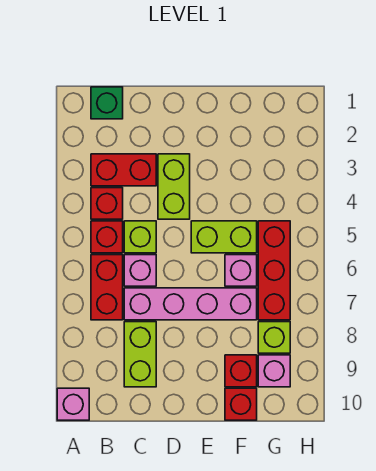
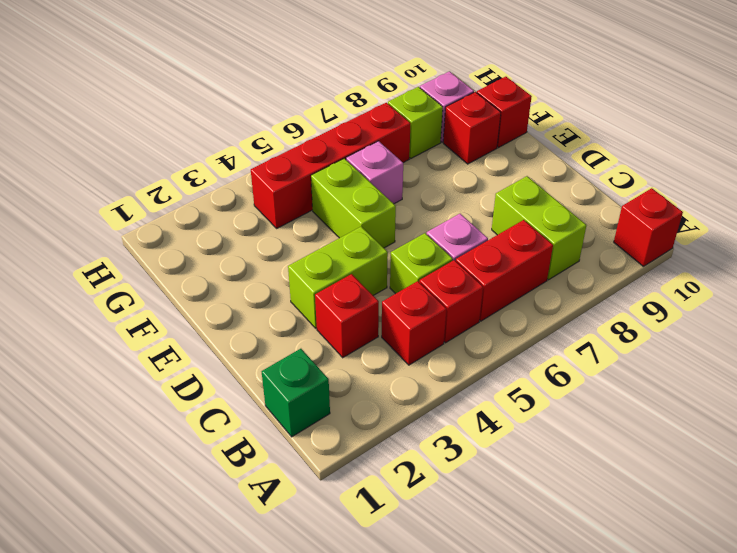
pink brick A10 level 1 -> red brick A10 level 1
red brick B3:C3 level 1 -> red brick C3 level 1
pink brick C7:F7 level 1 -> none
lime brick C8:C9 level 1 -> lime brick B8:C8 level 1
red brick G5:G7 level 1 -> red brick G4:G7 level 1

